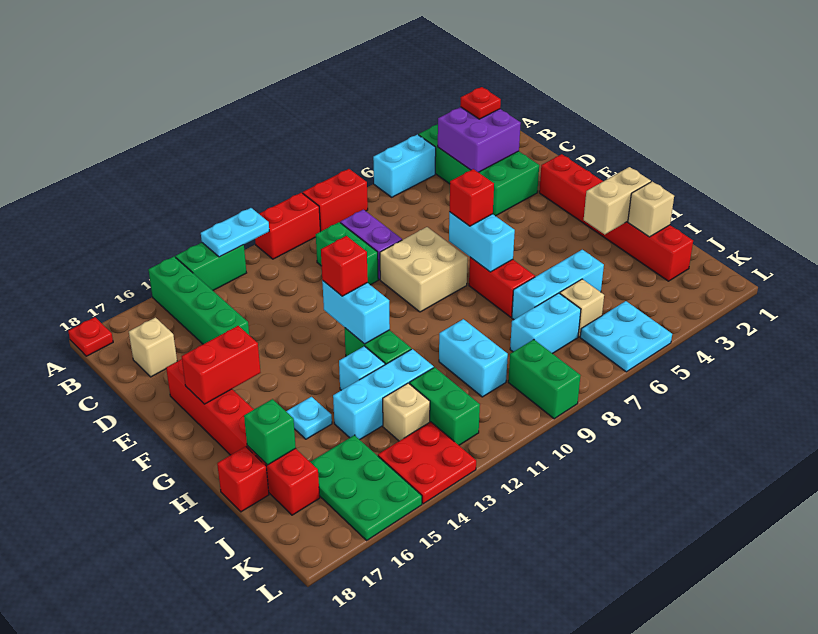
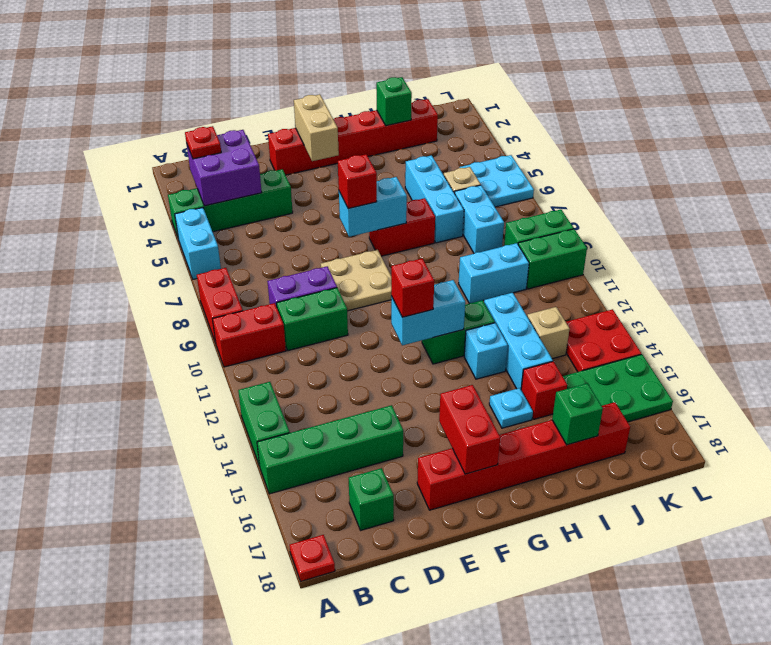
green brick A3:D4 level 1 -> green brick A4:D4 level 1
red brick A10:A11 level 1 -> red brick A10:B10 level 1
cyan plate A12:A13 level 2 -> none
tan brick C17 level 1 -> green brick C17 level 1
tan brick E8:F9 level 1 -> tan plate E8:F9 level 1
tan brick H2:H3 level 2 -> tan brick F2:F3 level 2
tan brick I2 level 2 -> green brick I2 level 2
red brick I18 level 1 -> red brick I15 level 1
green brick J12:K12 level 1 -> green brick K10:L10 level 1

